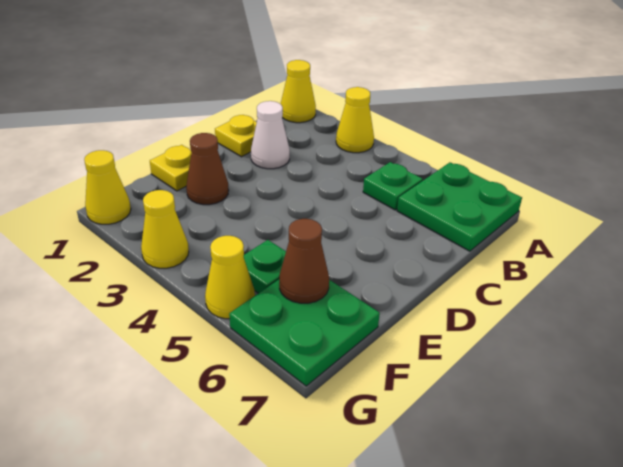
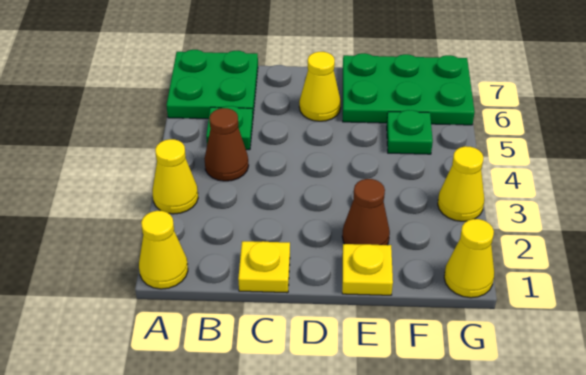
white cone C2 level 1 -> none
green plate F6:G7 level 1 -> green plate E6:G7 level 1
brown cone F6 level 2 -> brown cone B4 level 1
yellow cone G5 level 1 -> yellow cone D6 level 1

